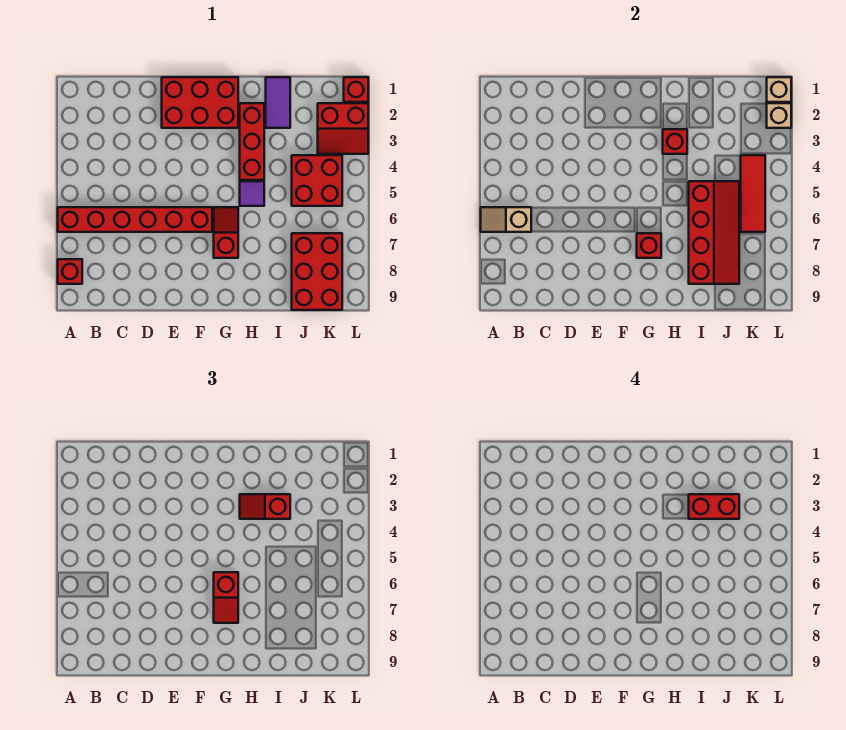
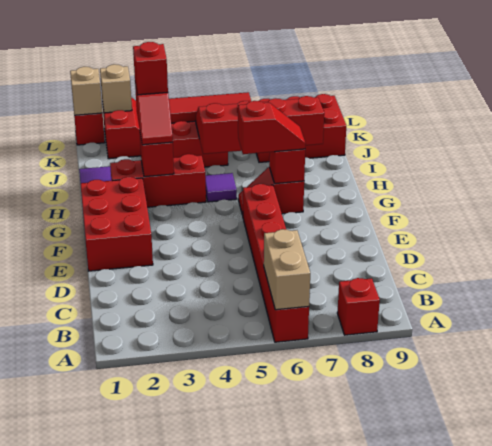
tan slope A6:B6 level 2 top B -> tan brick A6:B6 level 2
red brick I3:J3 level 4 -> red brick I3 level 4

